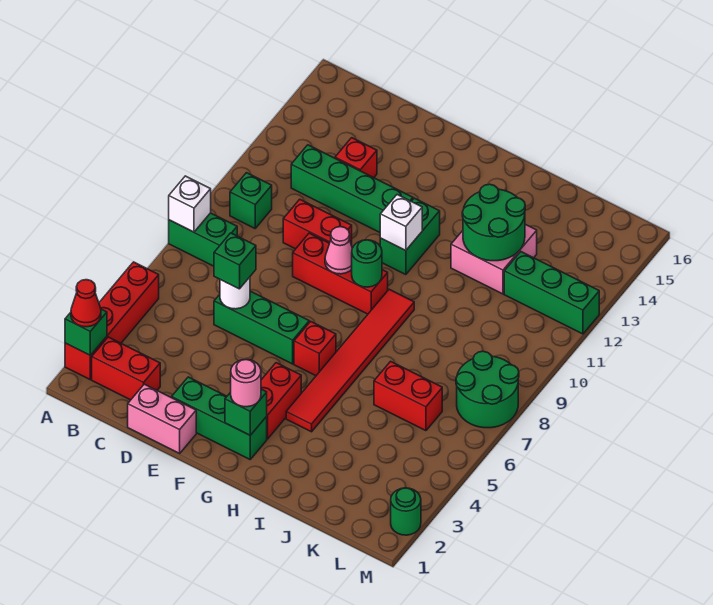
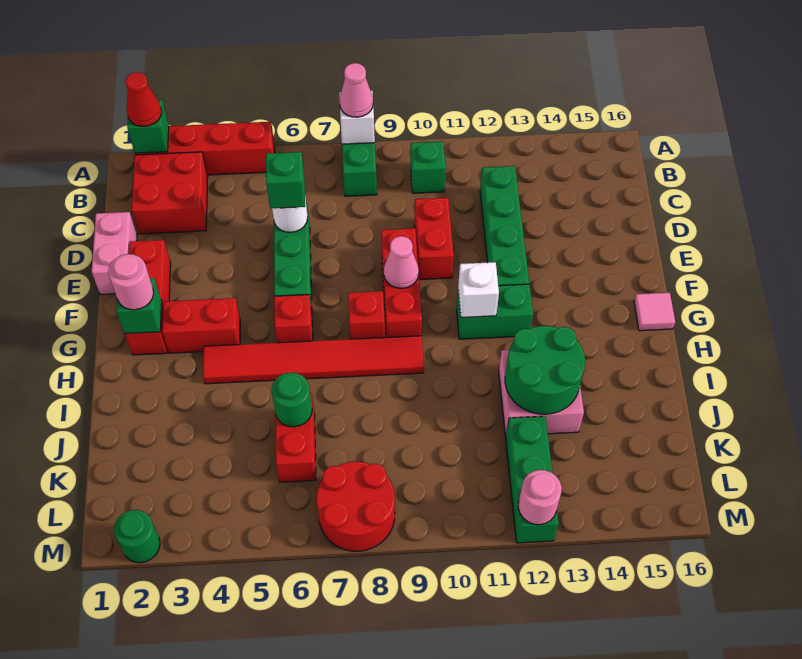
none -> pink cone A8 level 3
red brick B2:C2 level 1 -> red brick B2:C3 level 1
red brick D13 level 1 -> red brick G8 level 1
green brick E2:G2 level 1 -> red brick E2:G2 level 1
green round brick G9 level 2 -> green round brick J6 level 2
none -> pink tile G16 level 1
green round brick L7:M8 level 1 -> red round brick L7:M8 level 1
none -> pink round brick M12 level 2

